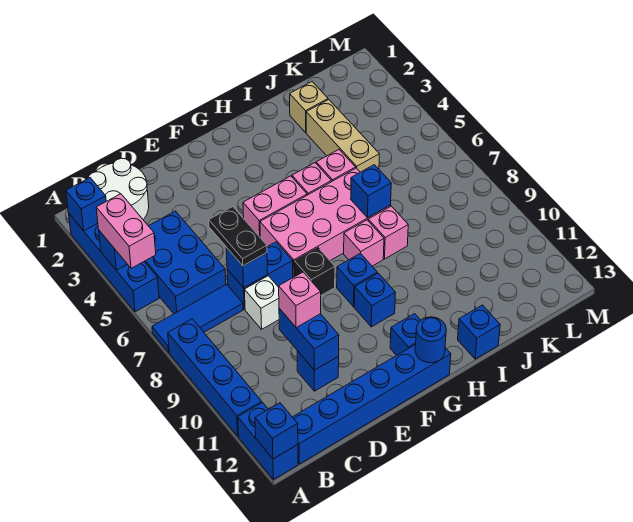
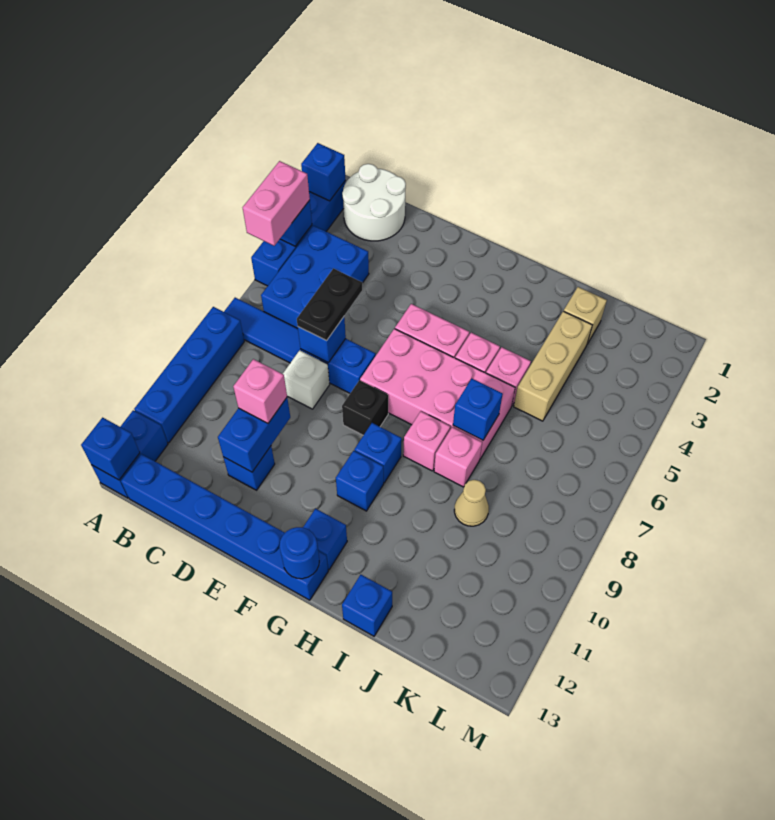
none -> tan cone J9 level 1

